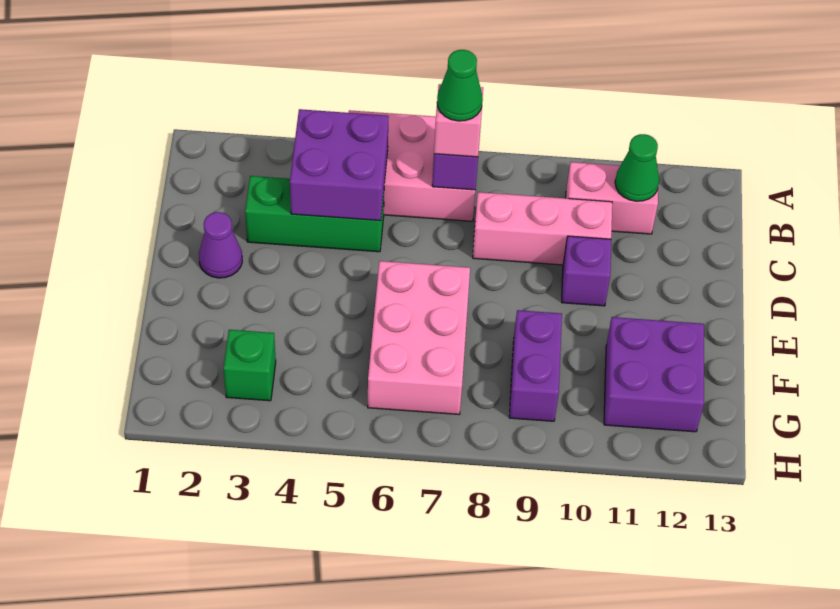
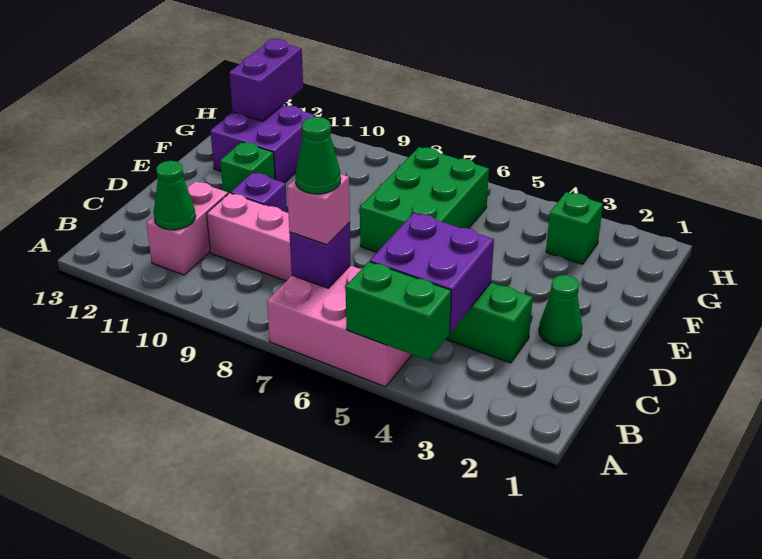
none -> green brick A4:A5 level 2
pink brick B10:B11 level 1 -> pink brick B11:C11 level 1
purple cone D2 level 1 -> green cone D2 level 1
pink brick E6:G7 level 1 -> green brick E6:G7 level 1
none -> green brick E11 level 1
purple brick F9:G9 level 1 -> purple brick G12:H12 level 2

